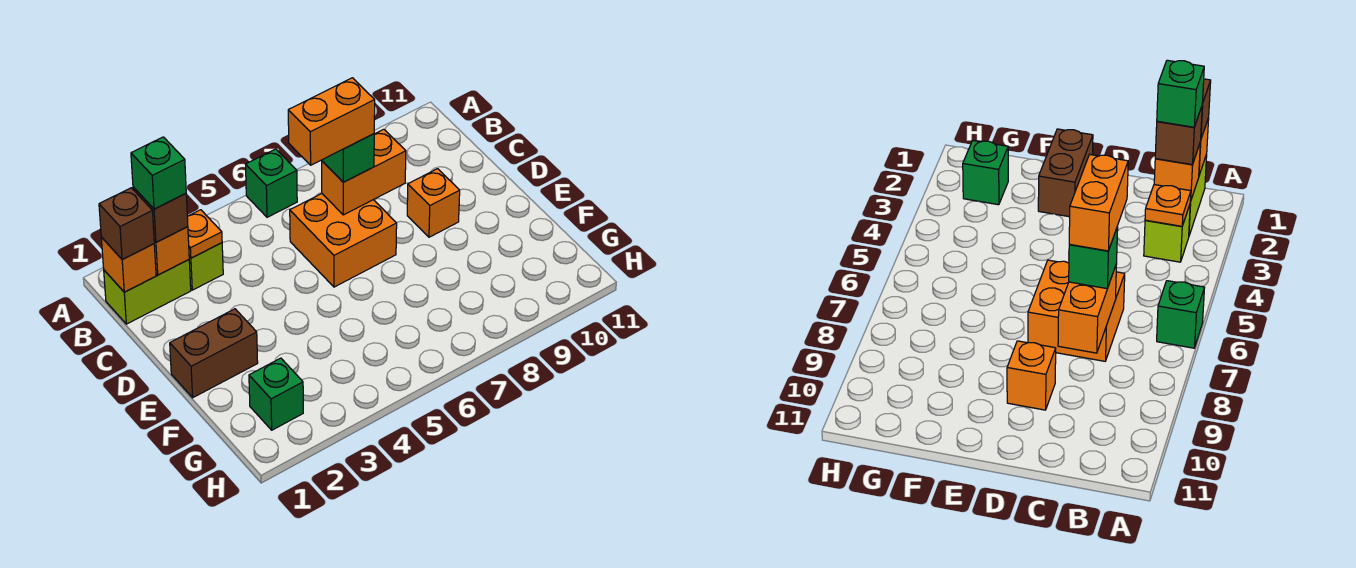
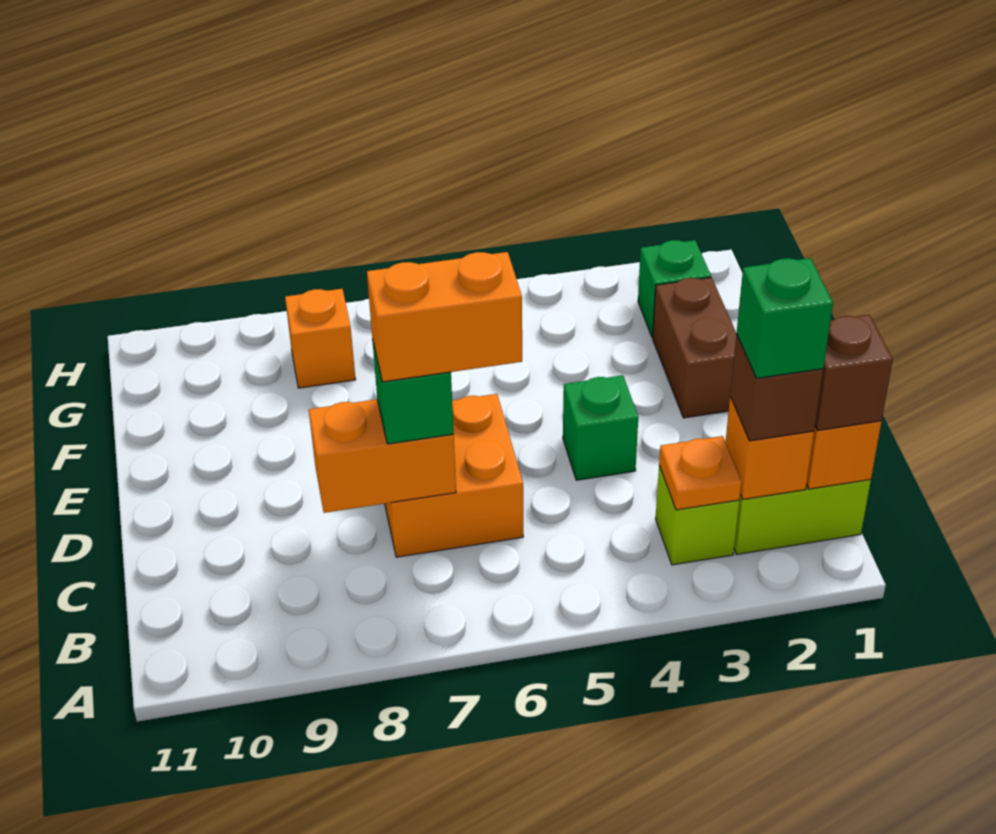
green brick A6 level 1 -> green brick D4 level 1
orange brick D9 level 1 -> orange brick G8 level 1
brown brick E1:E2 level 1 -> brown brick E2:F2 level 1

